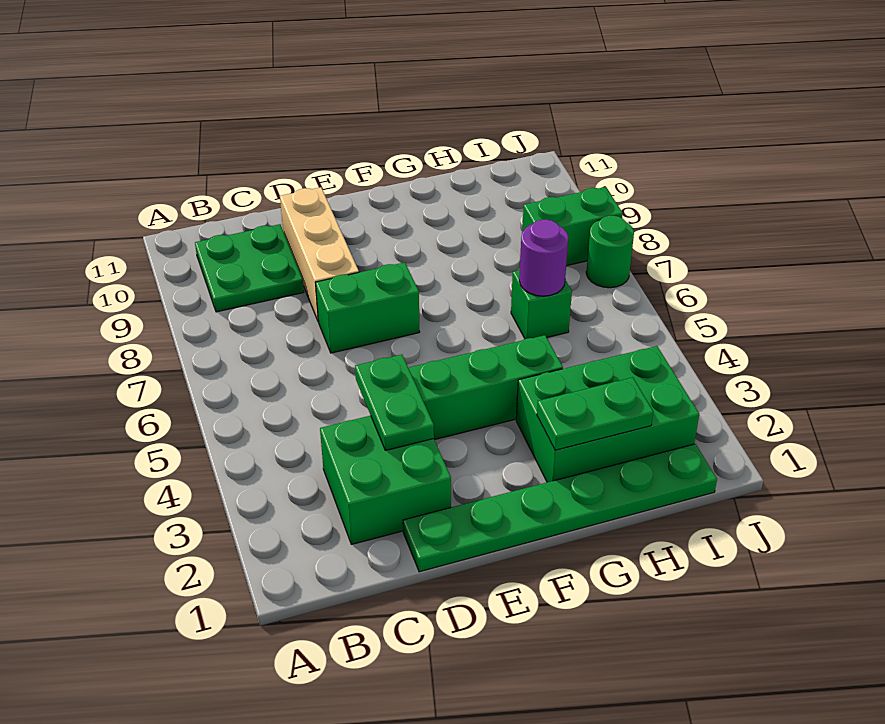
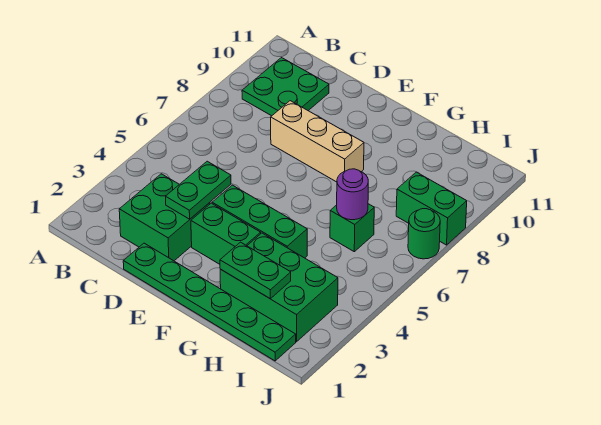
green brick D7:E7 level 1 -> green brick E3:F3 level 1
tan brick D8:D10 level 1 -> tan brick D8:F8 level 1

